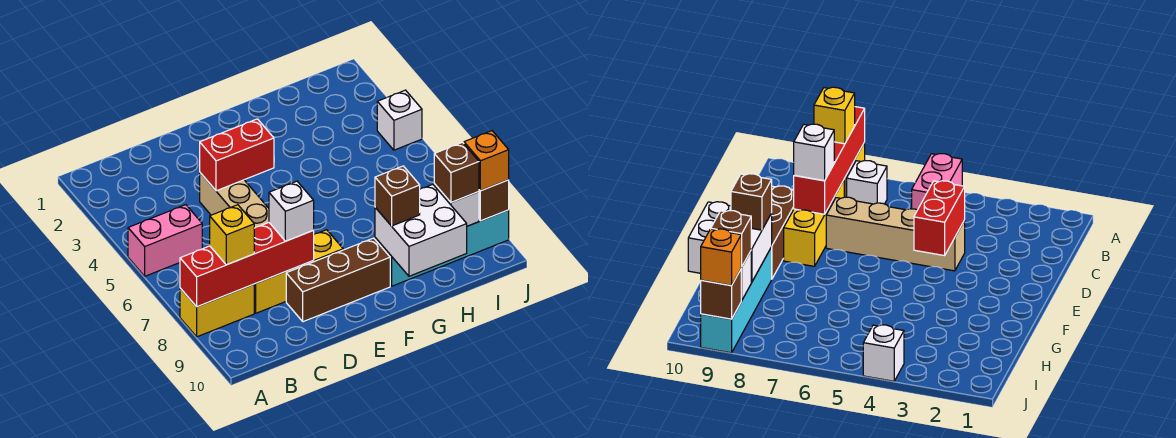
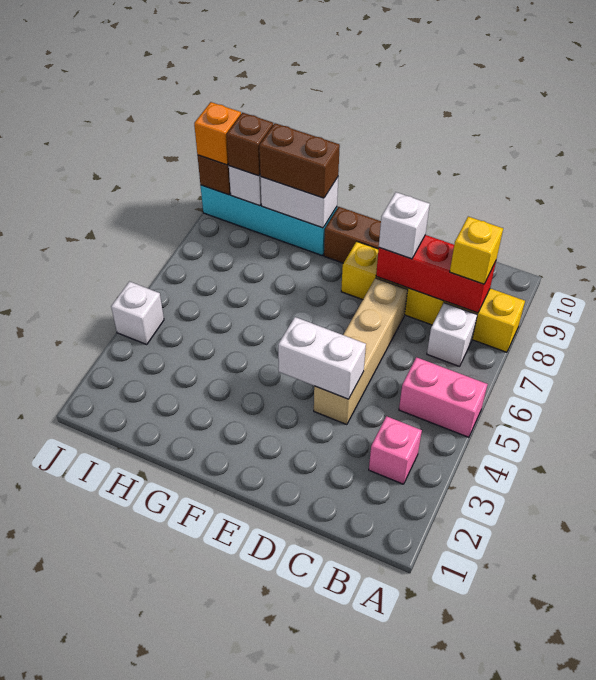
red brick A8:D8 level 2 -> red brick B8:D8 level 2
none -> pink brick B3 level 1
red brick D4:E4 level 2 -> white brick D4:E4 level 2
white brick G9:H10 level 2 -> white brick G9:H9 level 2
brown brick G9 level 3 -> brown brick G9:H9 level 3

